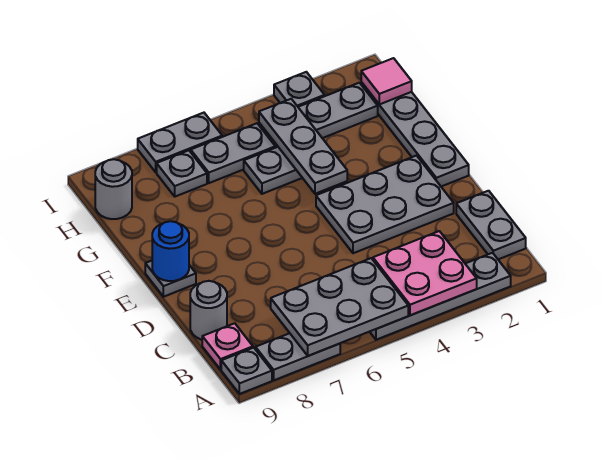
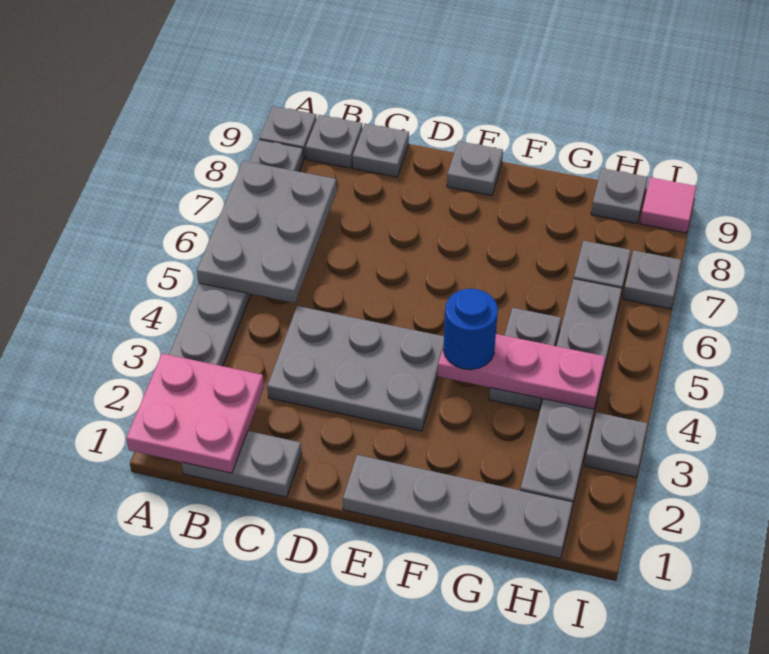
pink plate A3:B4 level 2 -> pink plate A1:B2 level 2
pink plate B9 level 1 -> grey plate B9 level 1
grey round brick C9 level 1 -> grey plate C9 level 1
grey plate D2:E4 level 1 -> grey plate C3:E4 level 1
blue round brick E9 level 2 -> blue round brick F4 level 3
grey plate F4:H4 level 2 -> pink plate F4:H4 level 2
pink tile H1 level 2 -> pink tile I9 level 1
grey round brick H9 level 1 -> grey plate H9 level 1
grey plate I6:I7 level 1 -> grey plate I7 level 1

